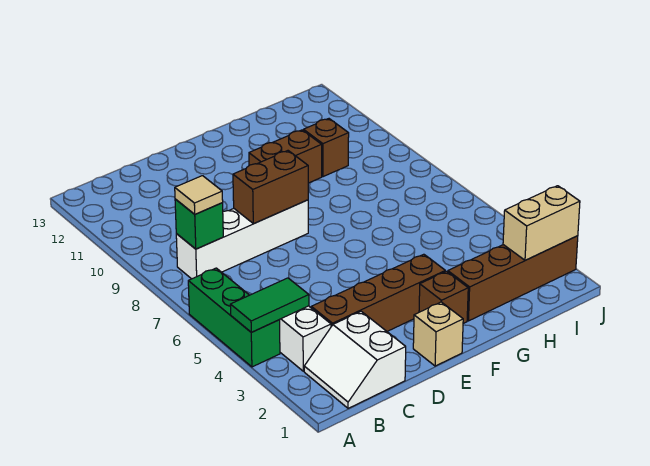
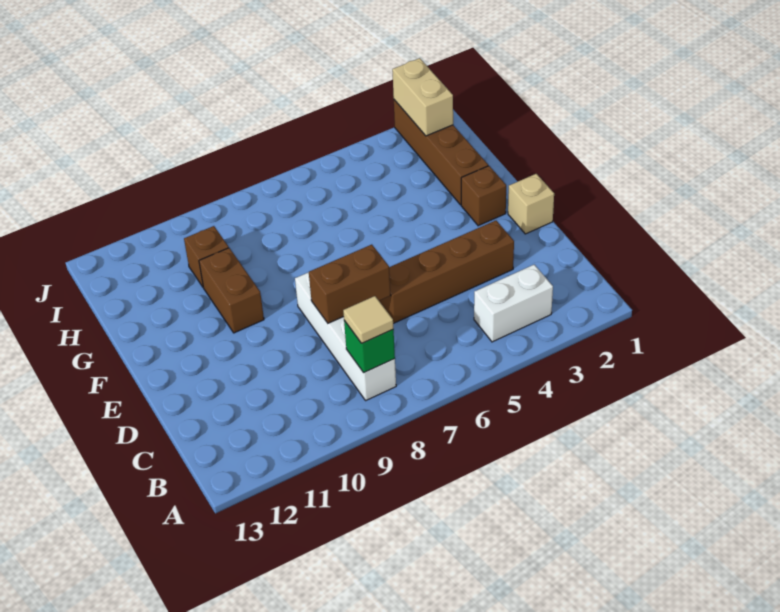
green brick A4:A6 level 1 -> none
green tile A4:B4 level 2 -> none
white slope B1:C2 level 1 top C -> none
brown brick C3:F3 level 1 -> brown brick D3:D6 level 1
brown brick D8:E8 level 2 -> brown brick D7:D8 level 2

